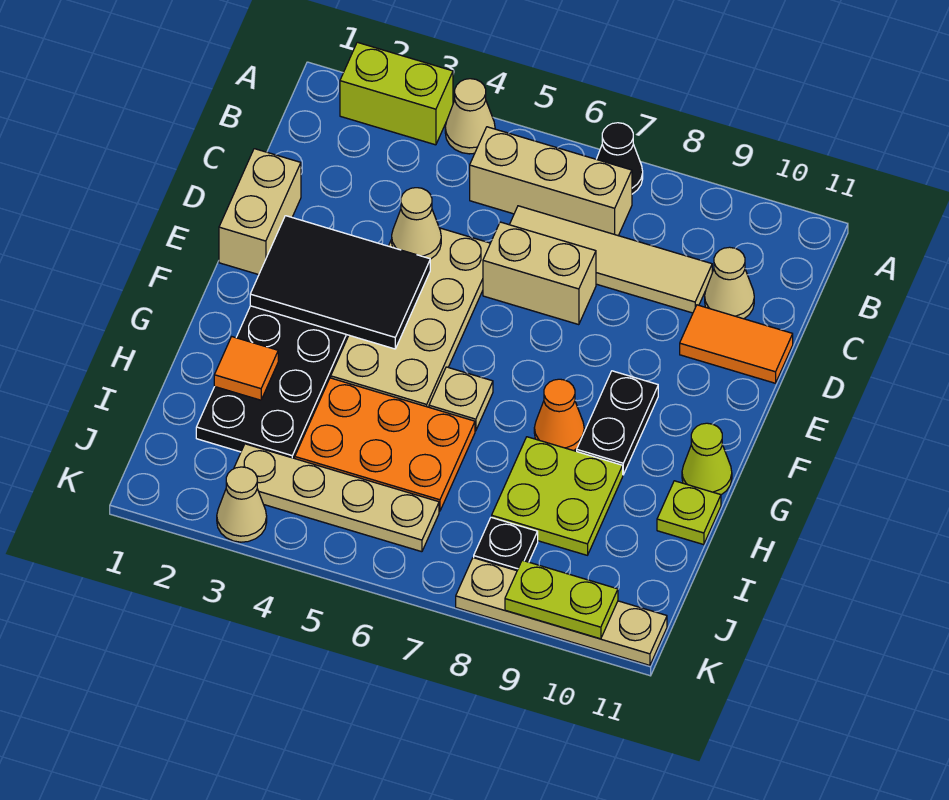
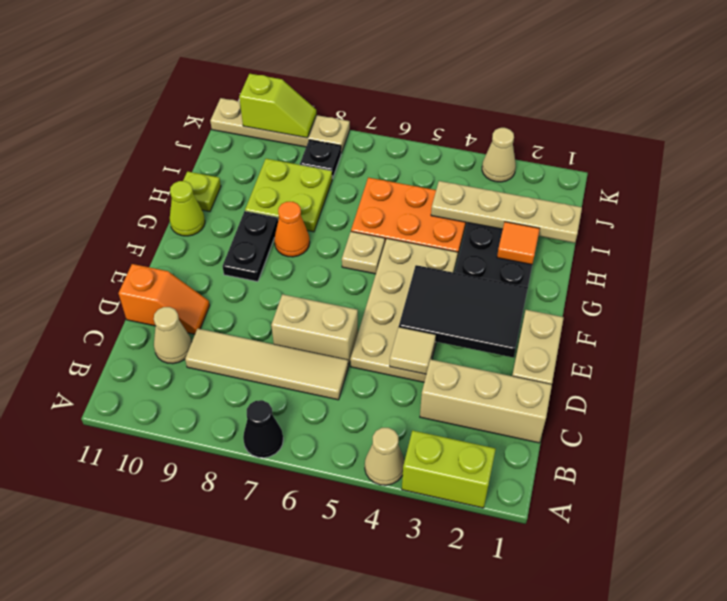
tan brick B5:B7 level 1 -> tan brick C1:C3 level 1
tan cone D4 level 2 -> tan tile D4 level 2
orange tile D10:D11 level 1 -> orange slope D10:D11 level 1 top 11
tan plate J3:J6 level 1 -> tan plate I1:I4 level 2
lime plate K9:K10 level 2 -> lime slope K9:K10 level 2 top 10

